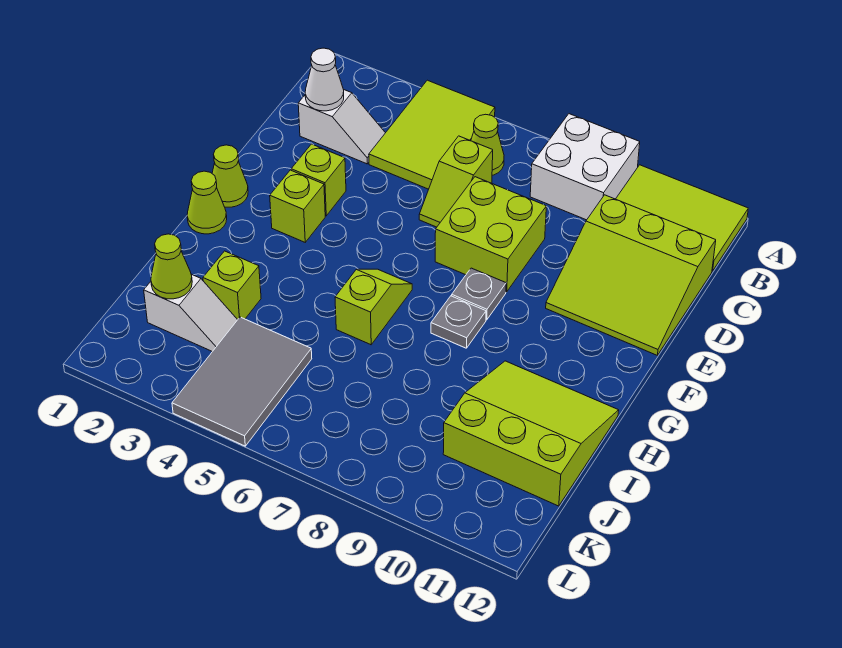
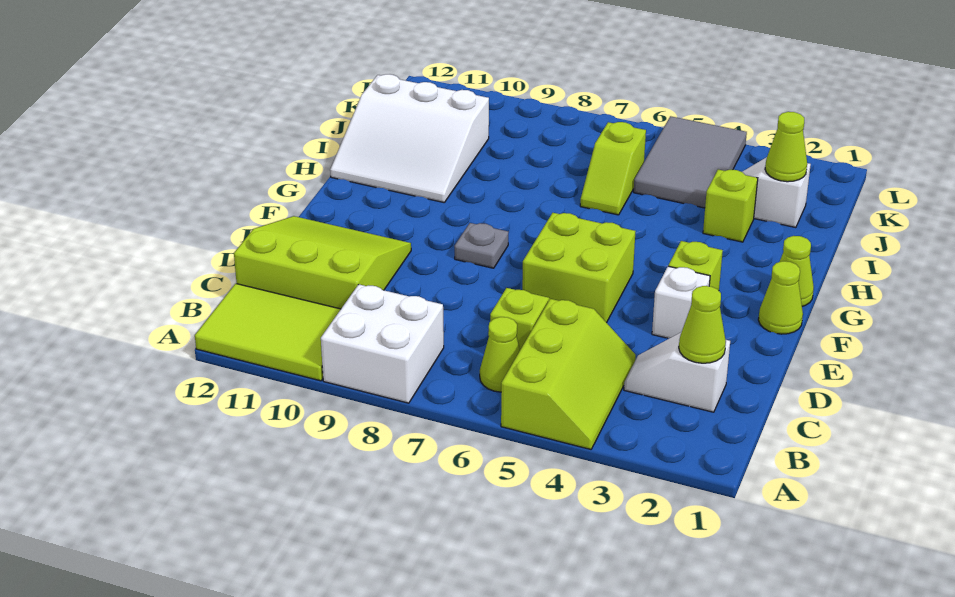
lime tile A4:C5 level 1 -> lime slope A4:C5 level 1 top 5
white cone C2 level 2 -> lime cone C2 level 2
lime brick D7:E8 level 1 -> lime brick E5:F6 level 1
lime brick E3 level 1 -> white brick E3 level 1
lime slope G6:H6 level 1 top H -> lime slope I6:J6 level 1 top J
grey plate G8 level 1 -> none
lime slope H10:J12 level 1 top J -> white slope H10:J12 level 1 top J

